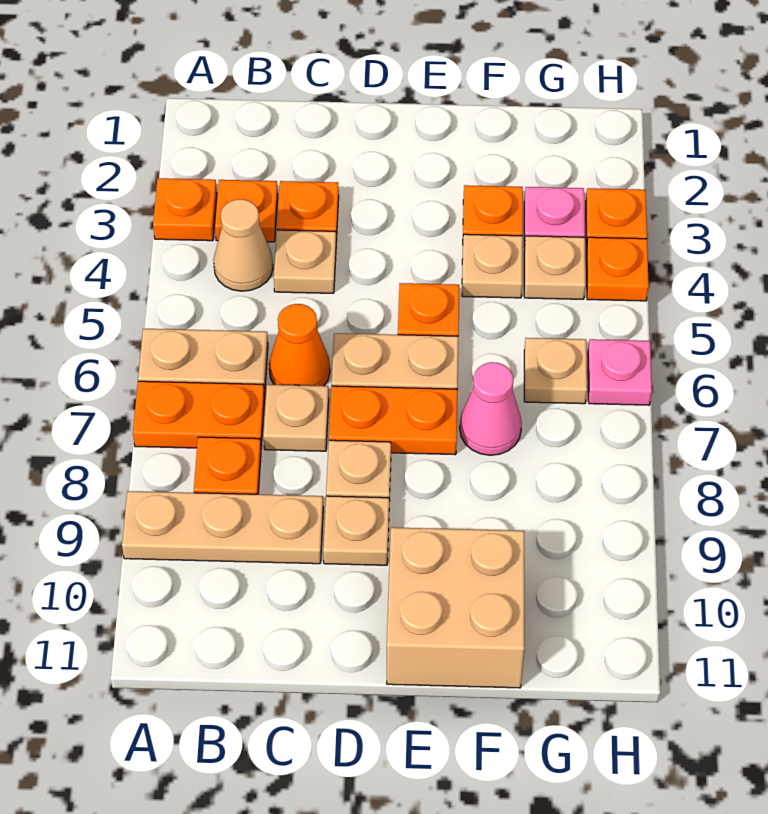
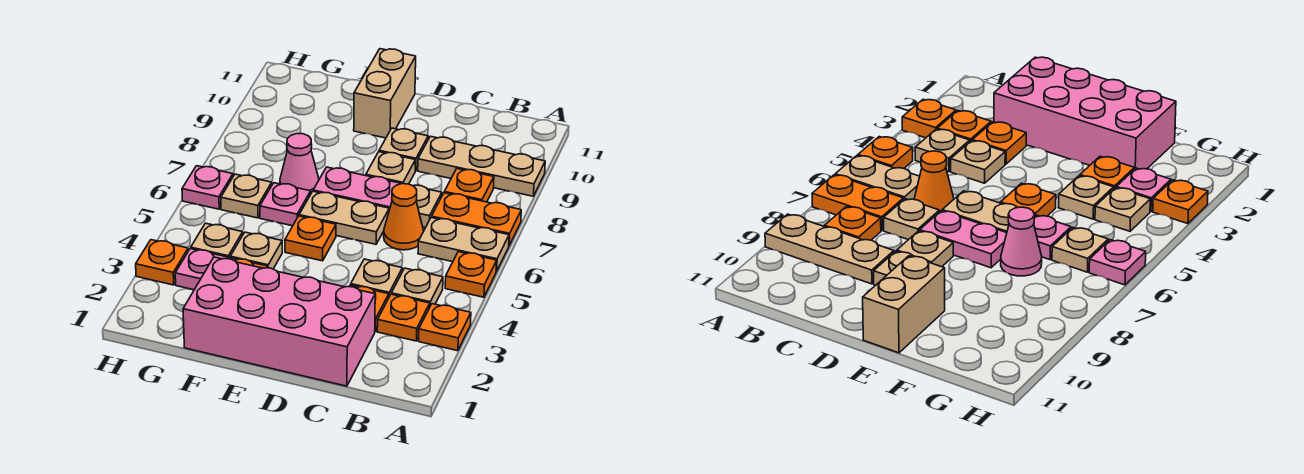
tan cone B4 level 1 -> tan plate B4 level 1
none -> pink brick C1:F2 level 1
orange plate D7:E7 level 1 -> pink plate D7:E7 level 1
tan brick E10:F11 level 1 -> tan brick E10:E11 level 1
none -> pink plate F6 level 1
orange plate H4 level 1 -> orange plate A5 level 1

